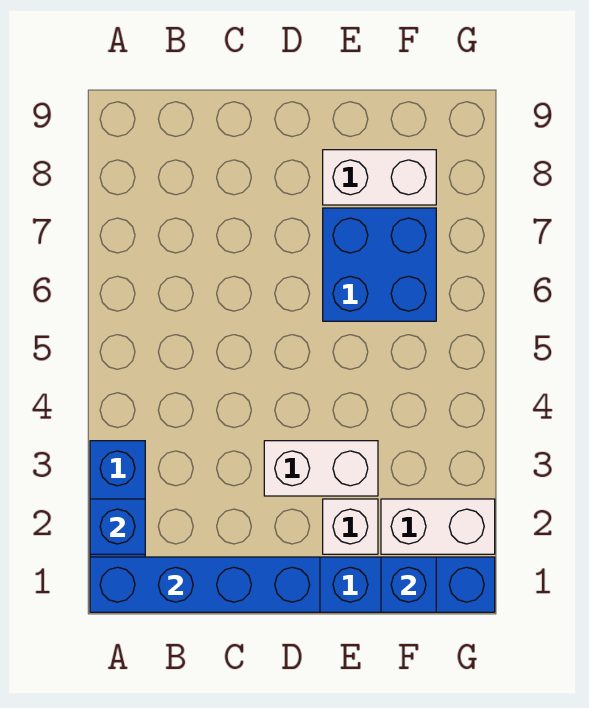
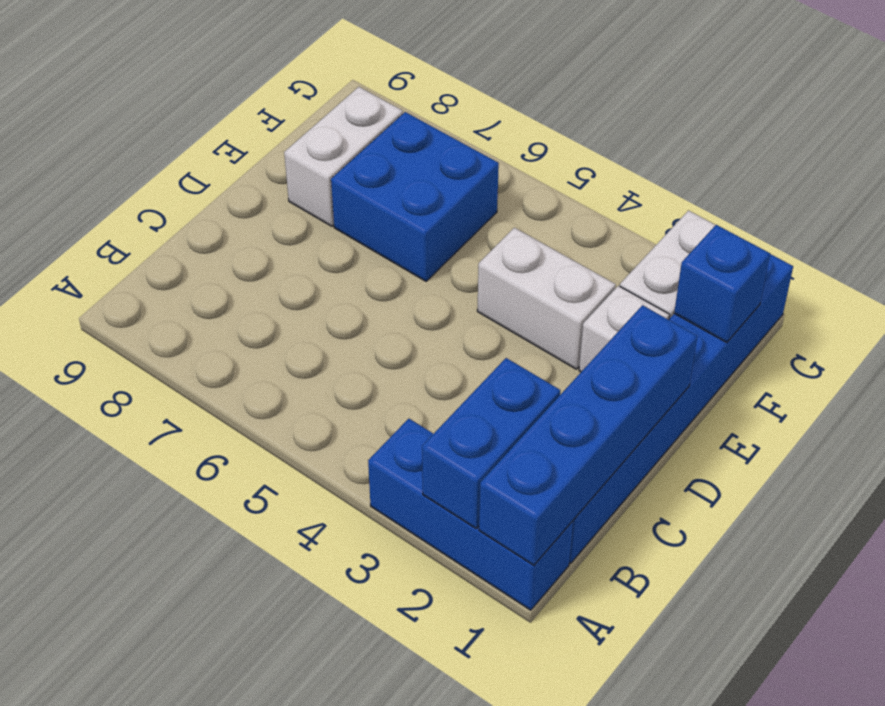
blue brick A2 level 2 -> blue brick A2:B2 level 2
white brick D3:E3 level 1 -> white brick E3:E4 level 1

